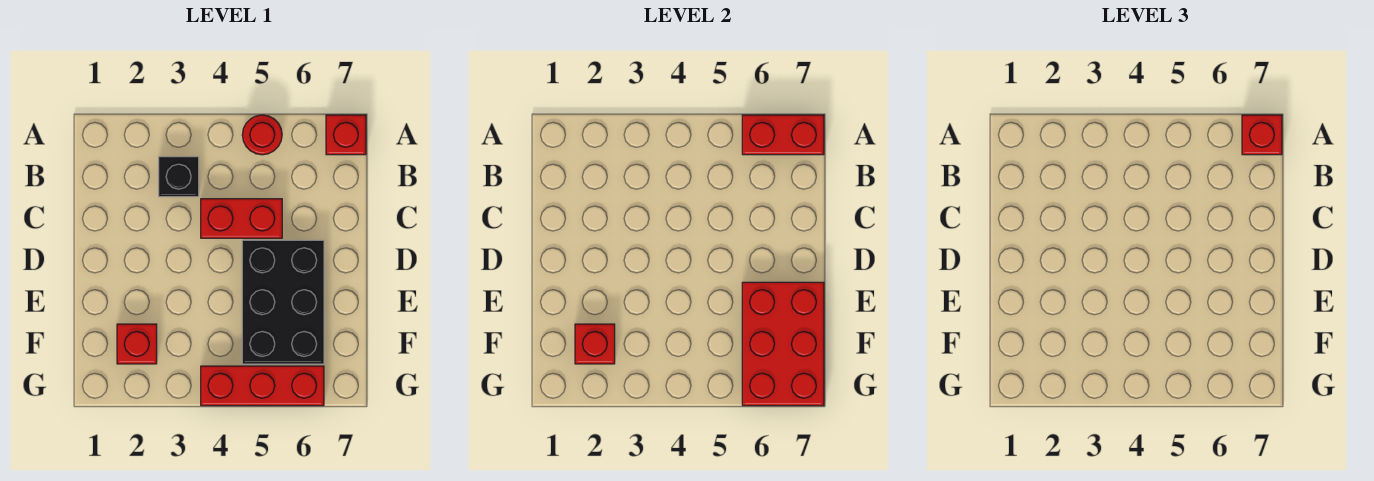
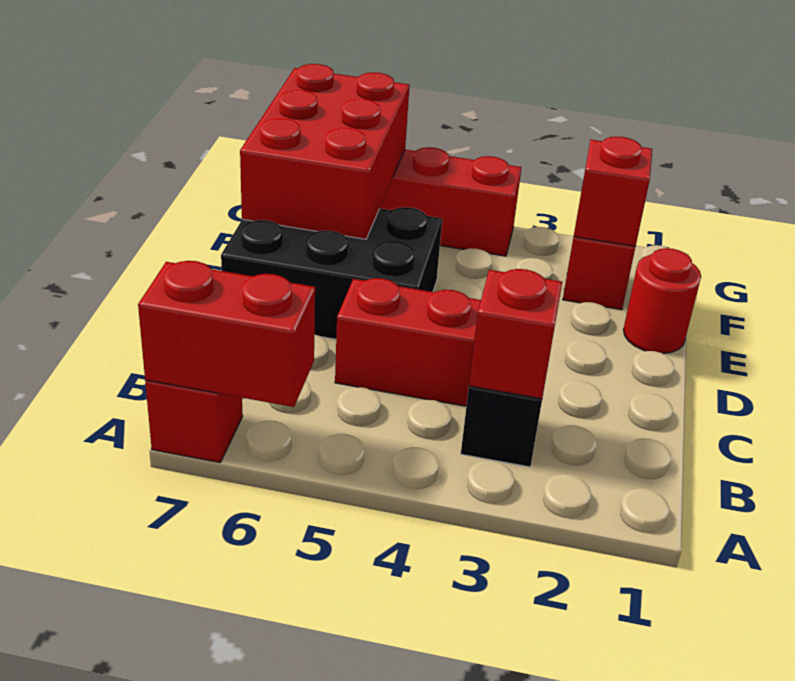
red round brick A5 level 1 -> red round brick E1 level 1
red brick A7 level 3 -> red brick B3 level 2
black brick D5:F6 level 1 -> black brick D5:E7 level 1

